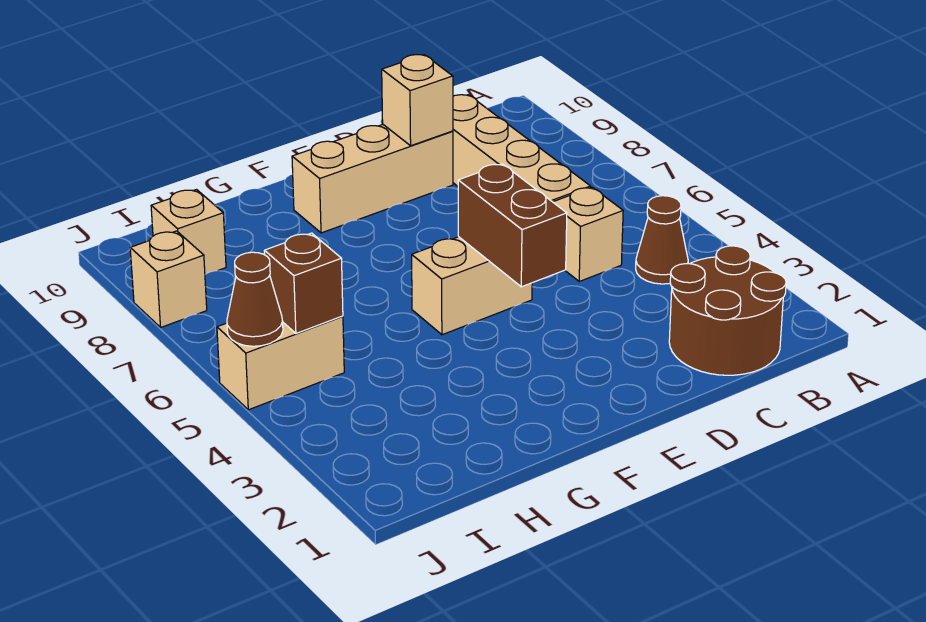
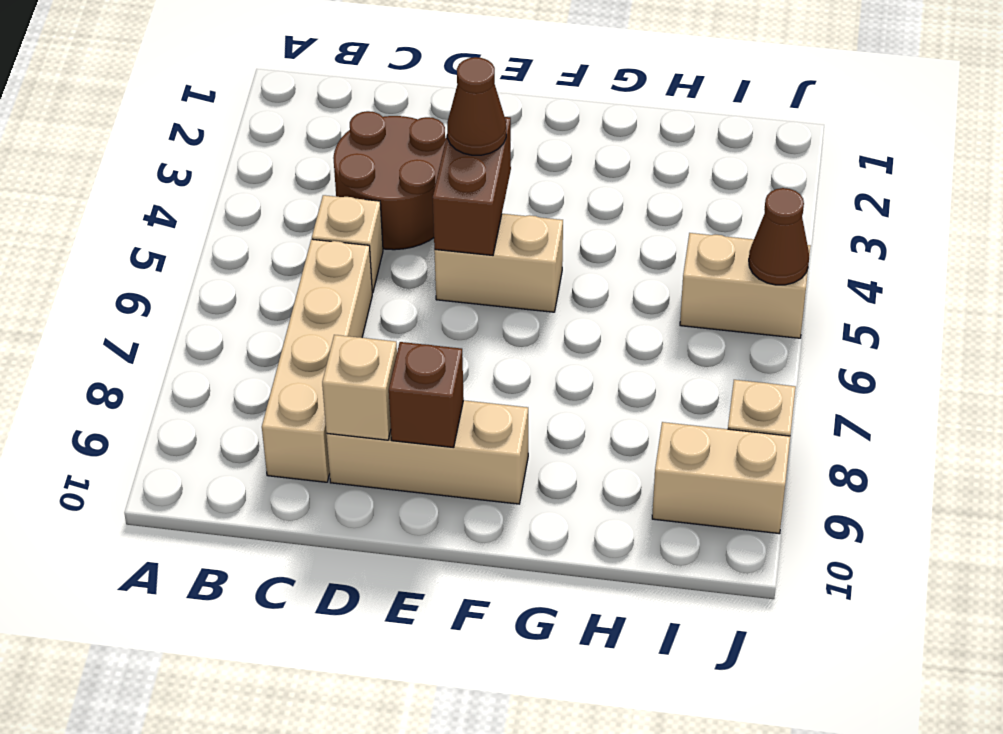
brown round brick B1:C2 level 1 -> brown round brick C3:D4 level 1
brown cone B4 level 1 -> brown cone E4 level 3
brown brick I5 level 2 -> brown brick E9 level 2
tan brick I9 level 1 -> tan brick I9:J9 level 1

